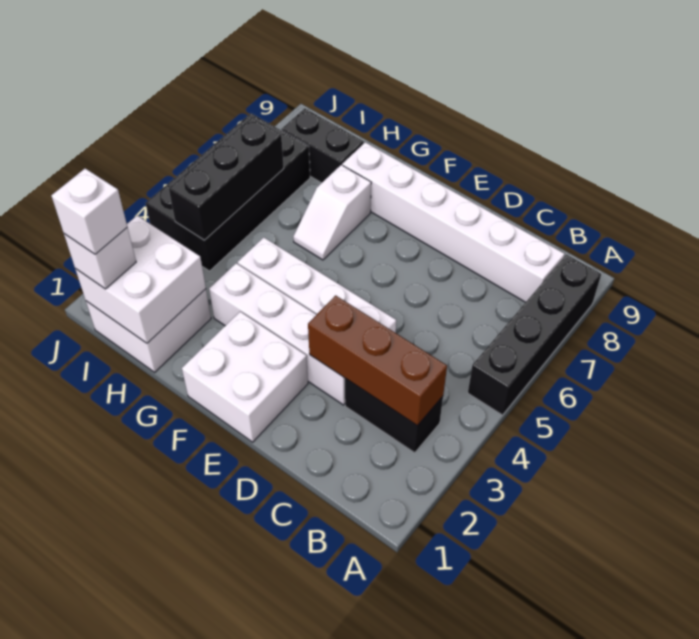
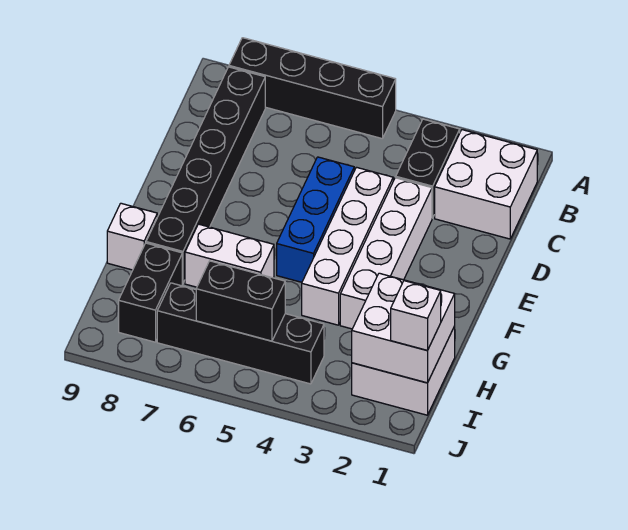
brown brick B3:D3 level 2 -> none
white brick B8:G8 level 1 -> black brick B8:G8 level 1
none -> blue brick D5:F5 level 1
white brick E1:F2 level 1 -> white brick B1:C2 level 1
white slope G6:G7 level 1 top 7 -> white brick G6:G7 level 1
white brick I1 level 4 -> white brick G9 level 1
black brick I4:J7 level 1 -> black brick I4:I7 level 1
black brick I4:I6 level 2 -> black brick I5:I6 level 2

